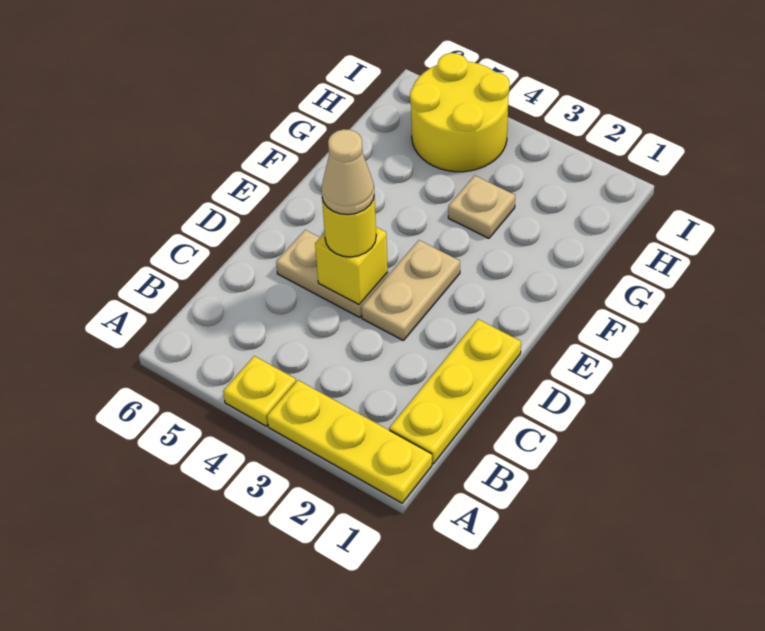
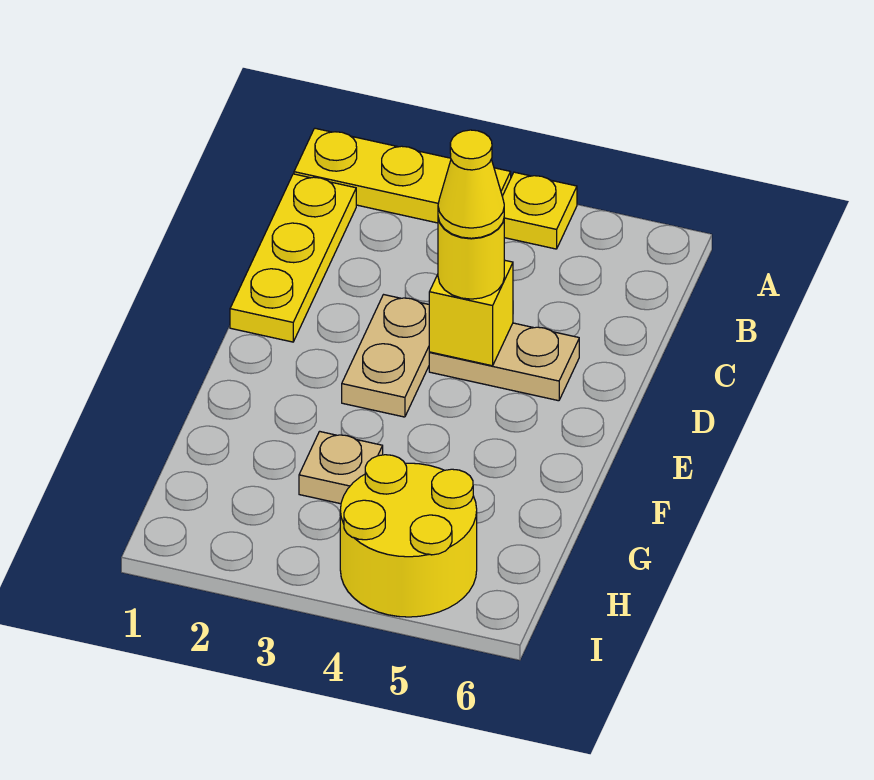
tan cone D4 level 4 -> yellow cone D4 level 4

